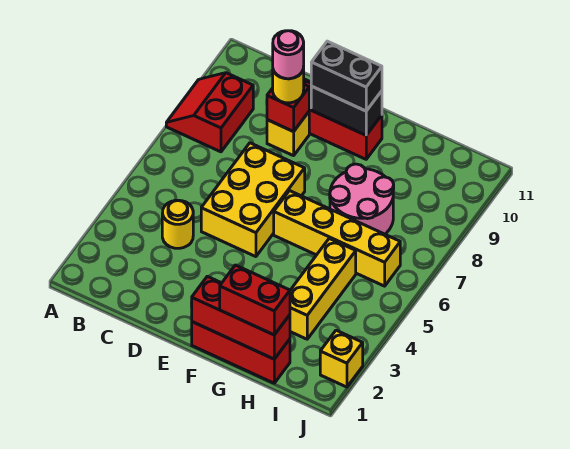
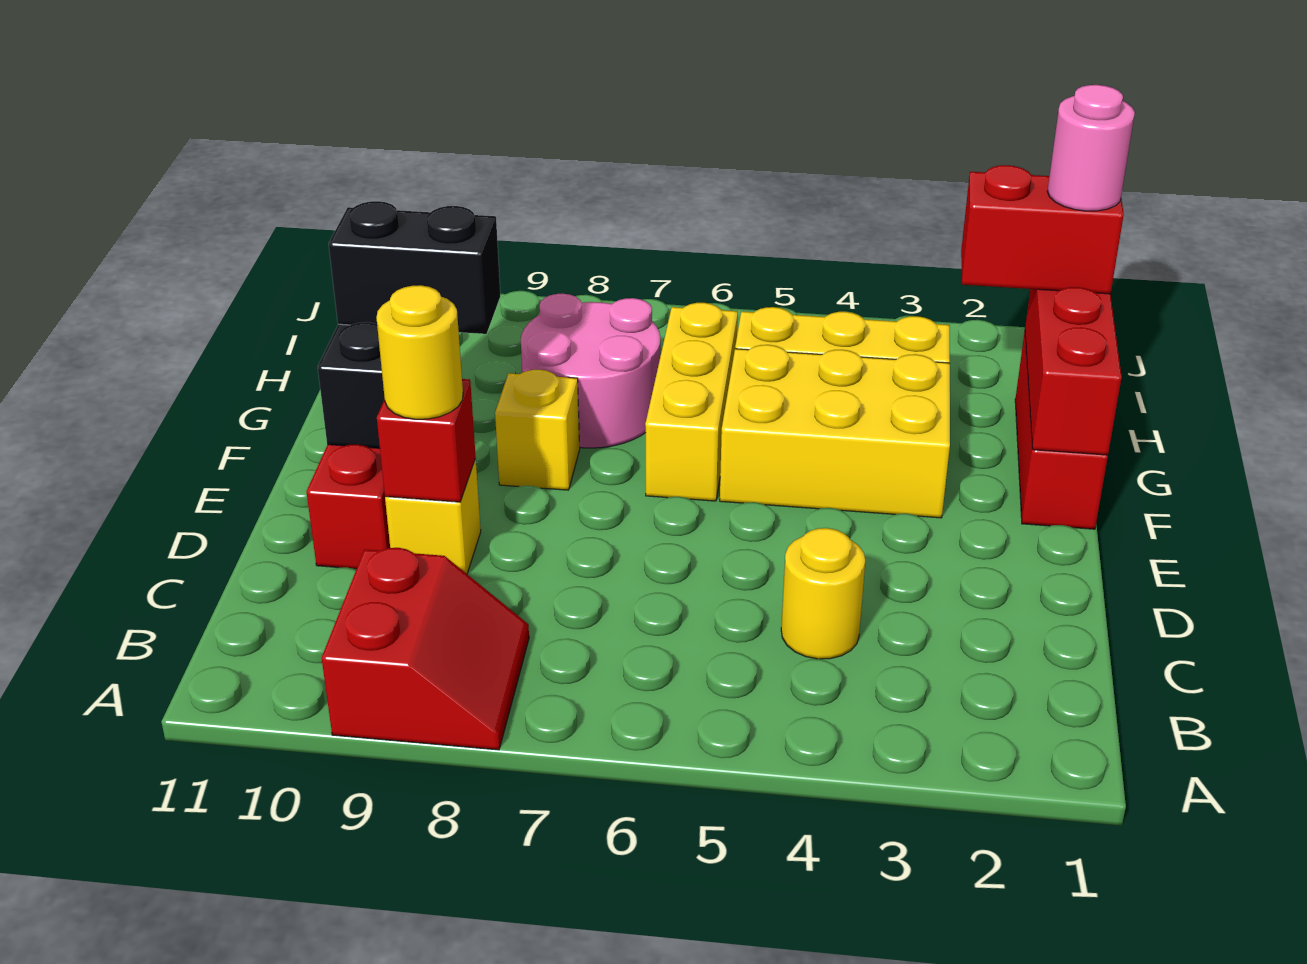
red slope A8:B9 level 1 top B -> red slope A8:B9 level 1 top 9
yellow brick D5:E7 level 1 -> yellow brick F3:G5 level 1
pink round brick D9 level 4 -> pink round brick H1 level 4
black brick E10:F10 level 3 -> black brick F9:F10 level 3
yellow brick F6:I6 level 1 -> yellow brick F6:H6 level 1
red brick G1:H1 level 3 -> red brick H1:H2 level 3
yellow brick J2 level 1 -> yellow brick F8 level 1

